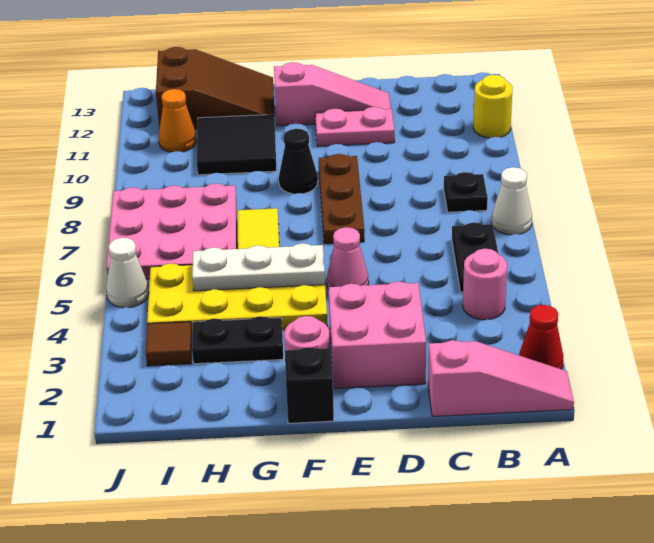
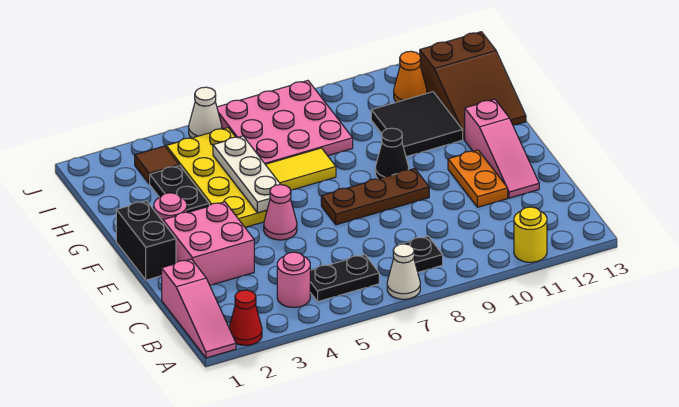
pink plate D11:E11 level 1 -> orange plate D11:E11 level 1
black brick F1 level 1 -> black brick E1:F1 level 1

